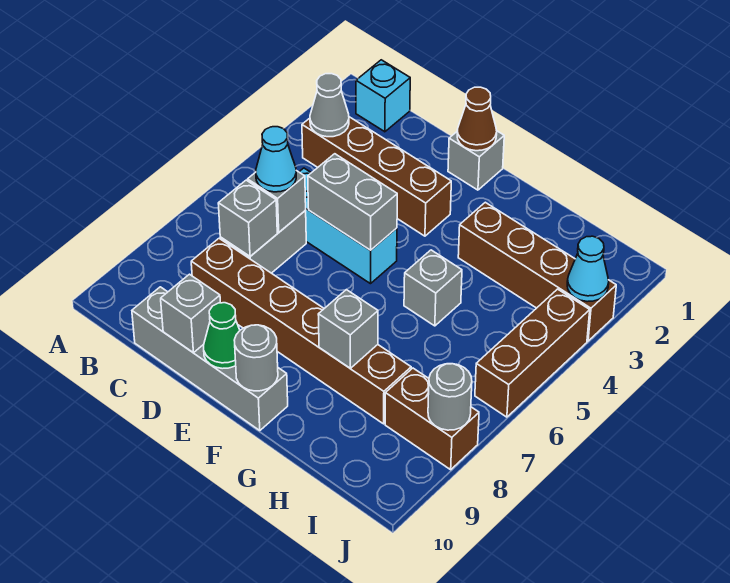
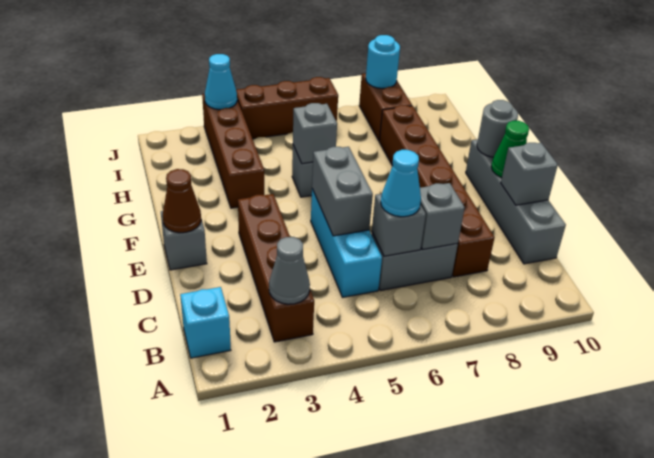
grey brick G8 level 2 -> grey brick G5 level 2
grey round brick J8 level 2 -> cyan round brick J8 level 2

